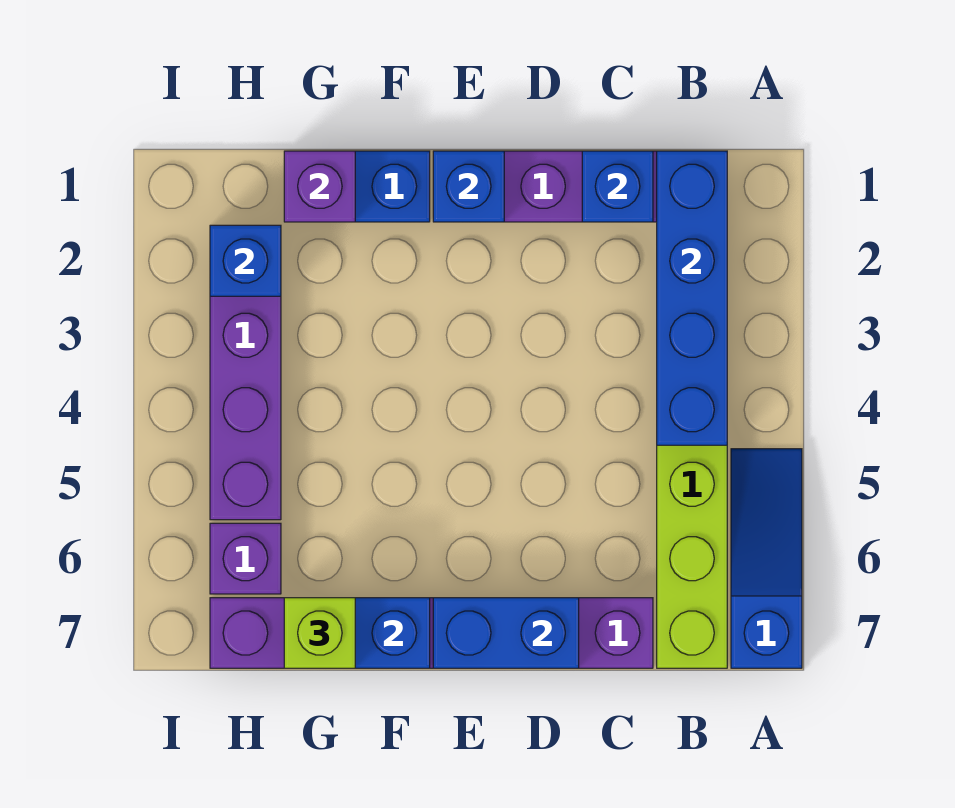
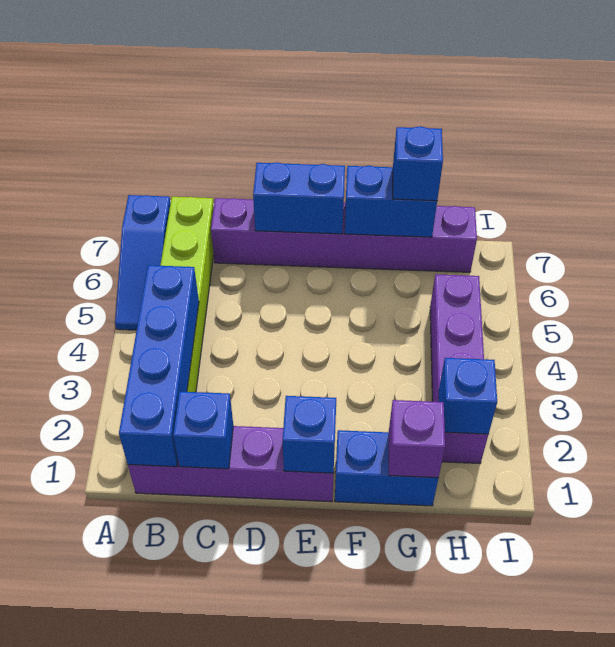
lime brick G7 level 3 -> blue brick G7 level 3
purple brick H6 level 1 -> none

